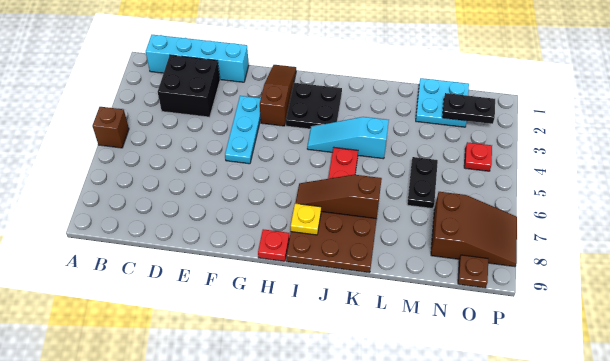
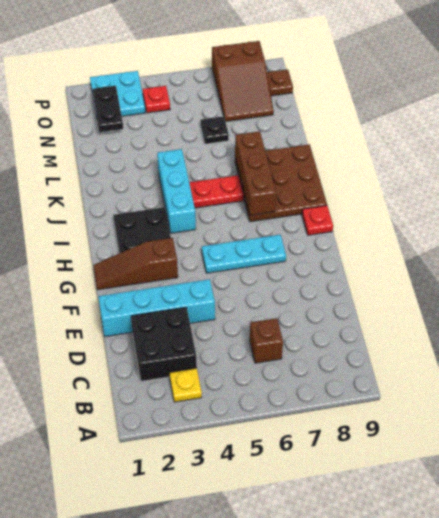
brown brick A5 level 1 -> brown brick C6 level 1
cyan brick B1:E1 level 1 -> cyan brick E1:E4 level 1
cyan plate F3:F5 level 1 -> cyan plate G5:G7 level 1
cyan slope I4:K4 level 1 top K -> cyan brick I4:K4 level 1
brown slope I7:K7 level 2 top K -> brown brick I7:K7 level 2
yellow plate I8 level 2 -> yellow plate B3 level 1
cyan plate M1:N2 level 1 -> cyan plate O2:P3 level 1
black plate M5:M6 level 1 -> black plate M6 level 1
brown slope N7:P8 level 1 top N -> brown slope N7:P8 level 1 top P

